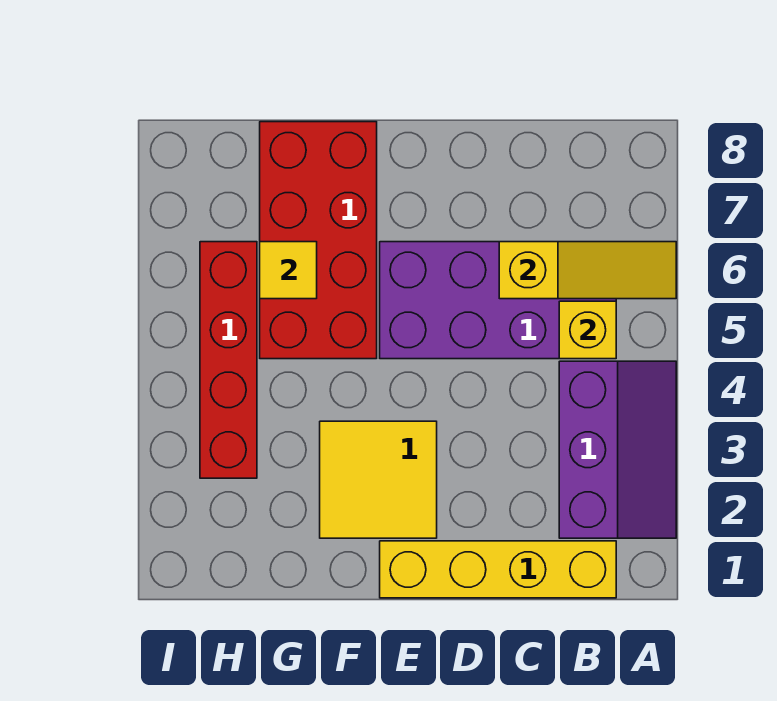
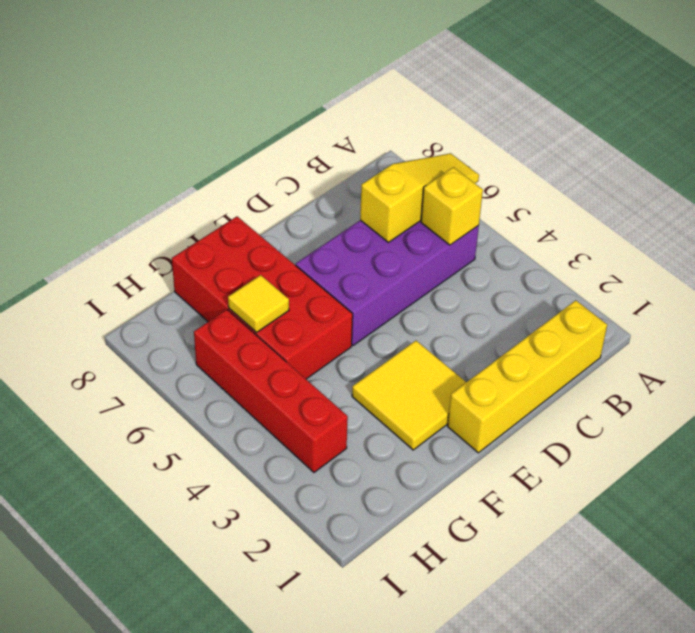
purple slope A2:B4 level 1 top B -> none

